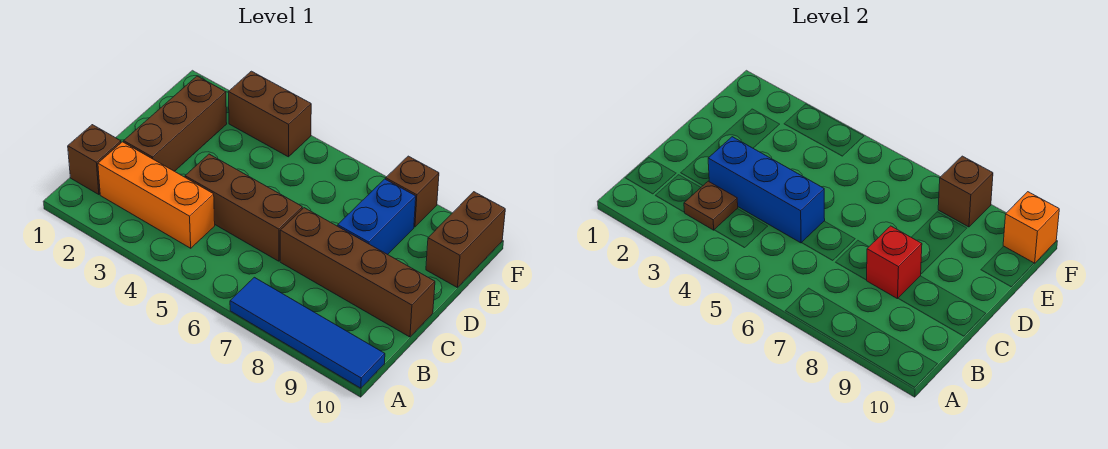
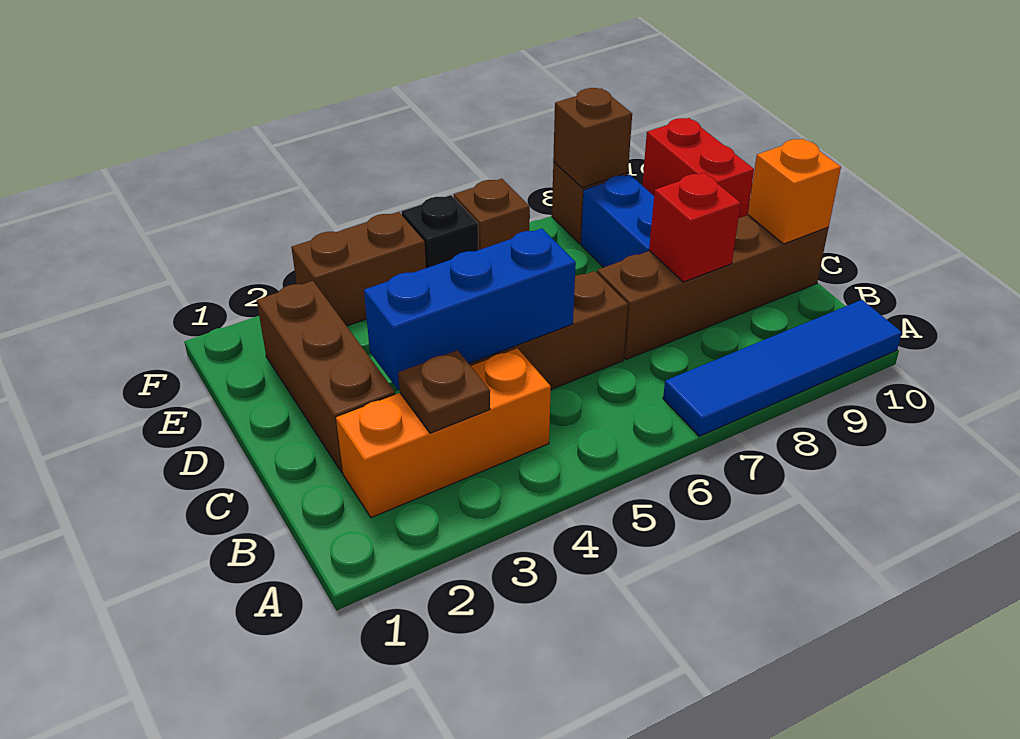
brown brick B1 level 1 -> brown brick F6 level 1
brown brick E10:F10 level 1 -> red brick E10:F10 level 1
none -> black brick F5 level 1
orange brick F10 level 2 -> orange brick C10 level 2

